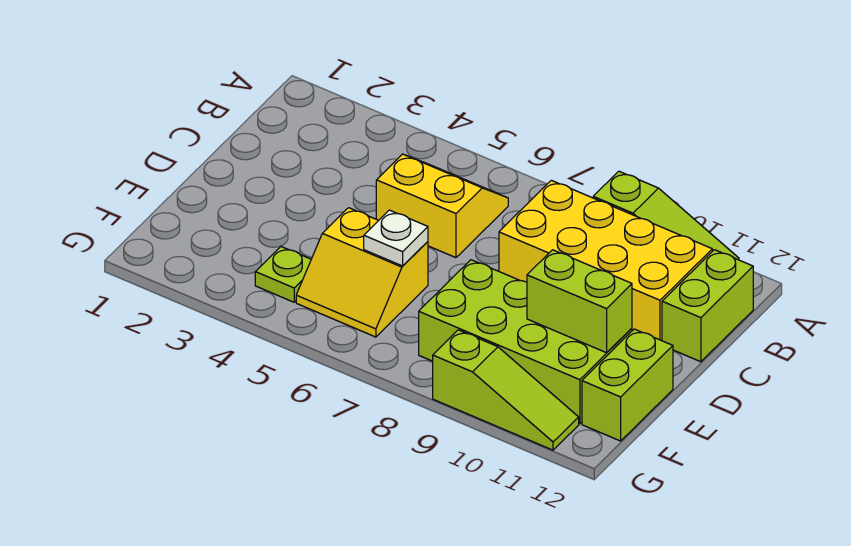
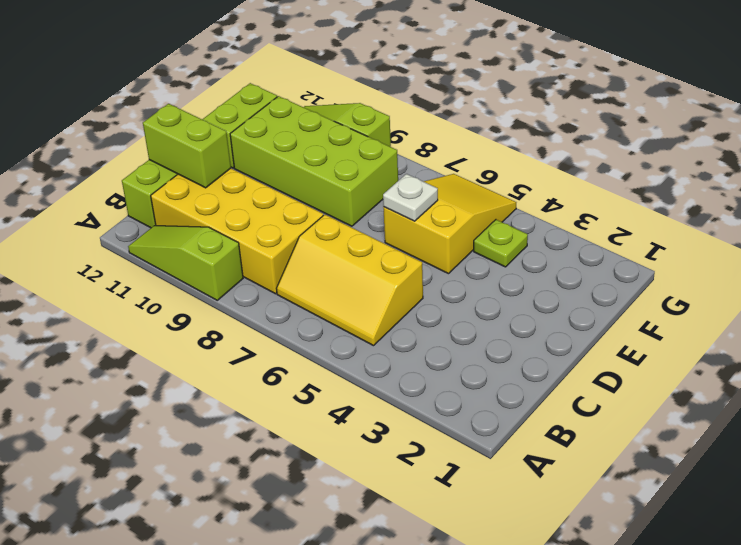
yellow slope B5:C6 level 1 top C -> yellow slope B5:C7 level 1 top C
yellow slope E5:F6 level 1 top E -> yellow slope E5:G6 level 1 top E
lime brick E10:E11 level 2 -> lime brick C11:C12 level 2

